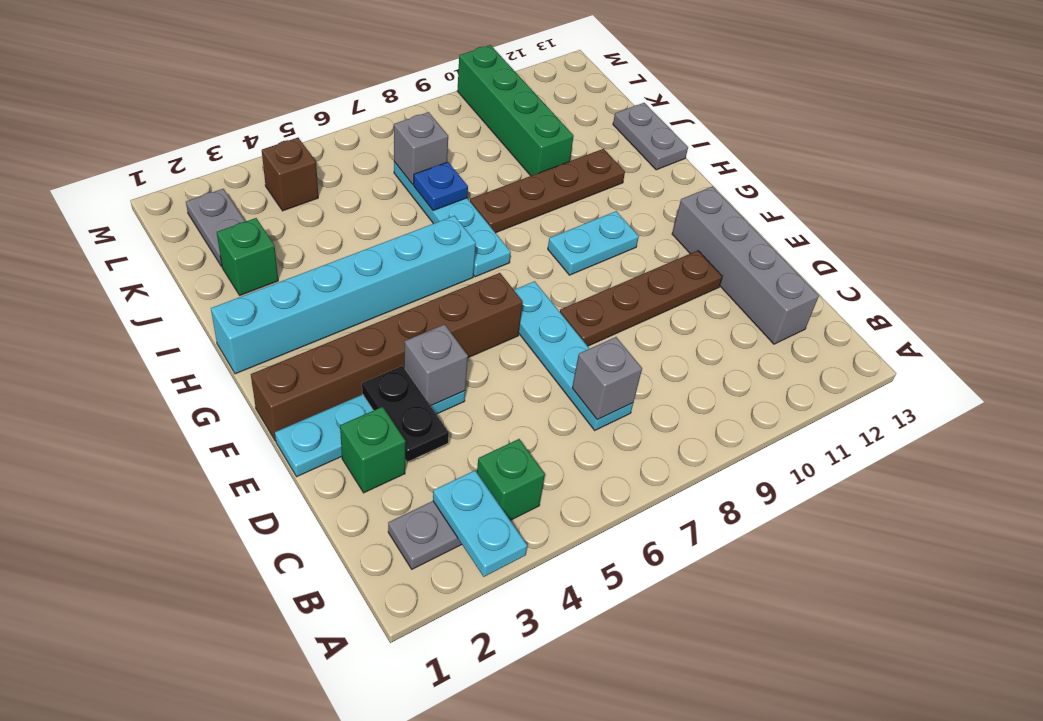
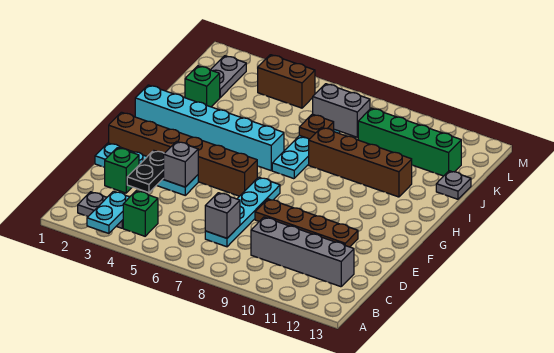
grey brick C12:F12 level 1 -> grey brick C9:C12 level 1
cyan plate G9:G10 level 1 -> none
brown plate I8:I11 level 1 -> brown brick I8:I11 level 1
grey plate I13:J13 level 1 -> grey plate J13 level 1
blue plate J7 level 2 -> brown plate J7 level 2
green brick J10:M10 level 1 -> green brick K9:K12 level 1
grey brick K7 level 2 -> grey brick K7:K8 level 2
brown brick L4 level 1 -> brown brick L4:L5 level 1

